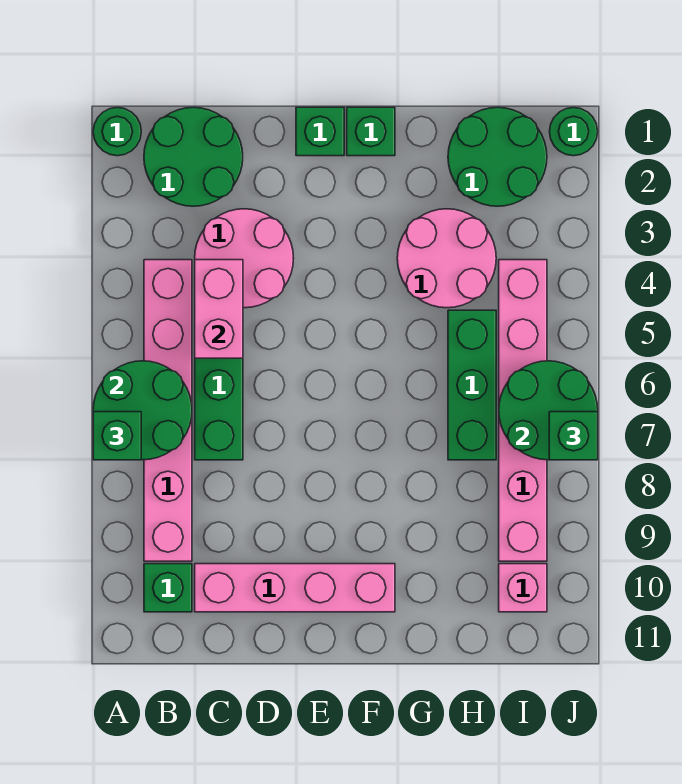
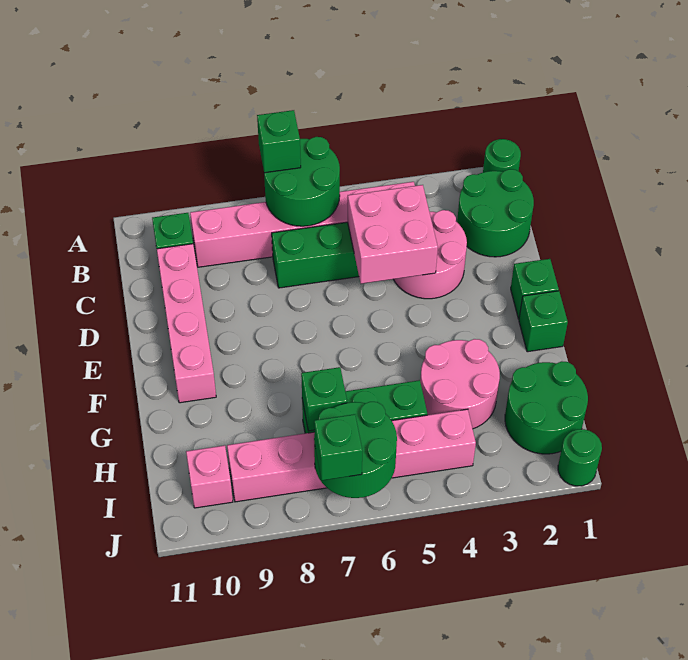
pink brick C4:C5 level 2 -> pink brick C4:D5 level 2
none -> green brick H7 level 2

